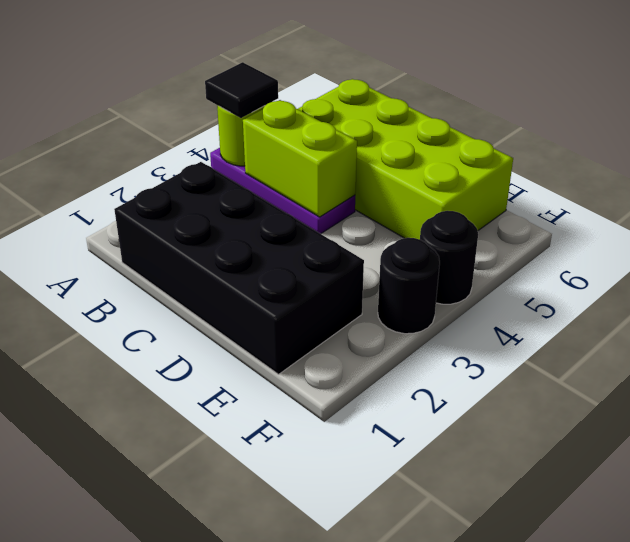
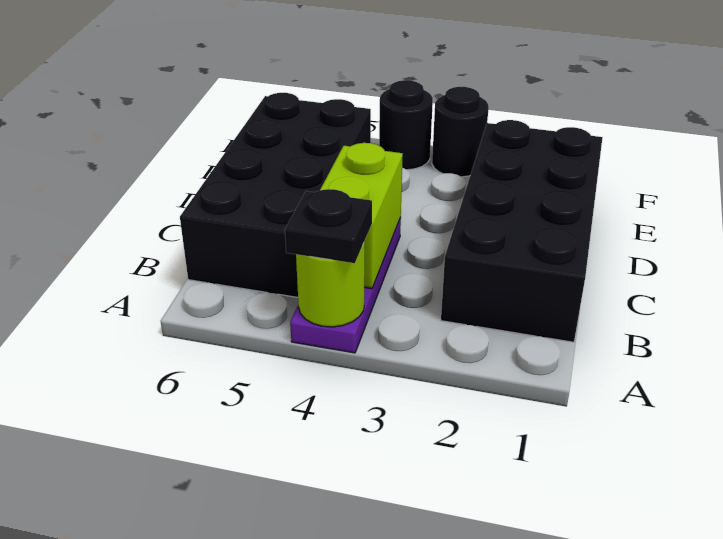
black tile A4 level 3 -> black plate A4 level 3
lime brick B5:E6 level 1 -> black brick B5:E6 level 1

